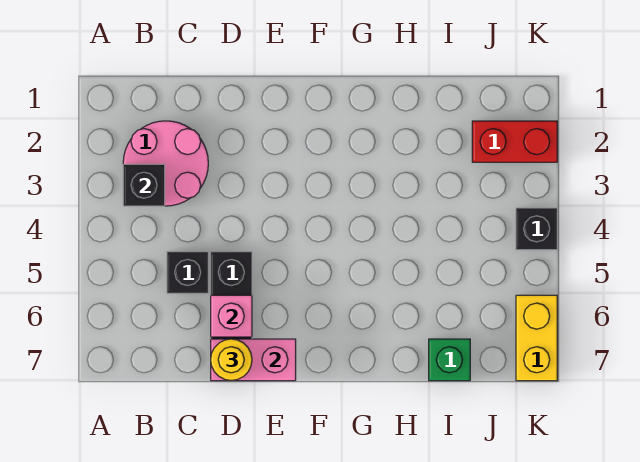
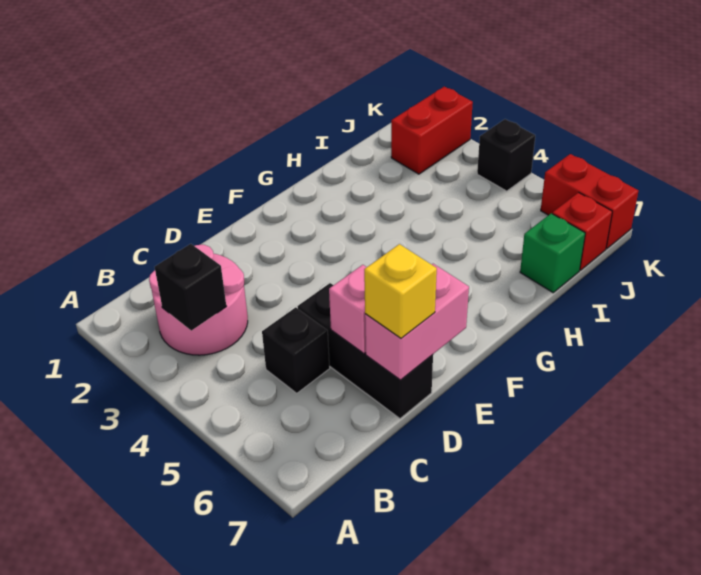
yellow round brick D7 level 3 -> yellow brick D7 level 3
none -> red brick J7 level 1
yellow brick K6:K7 level 1 -> red brick K6:K7 level 1

